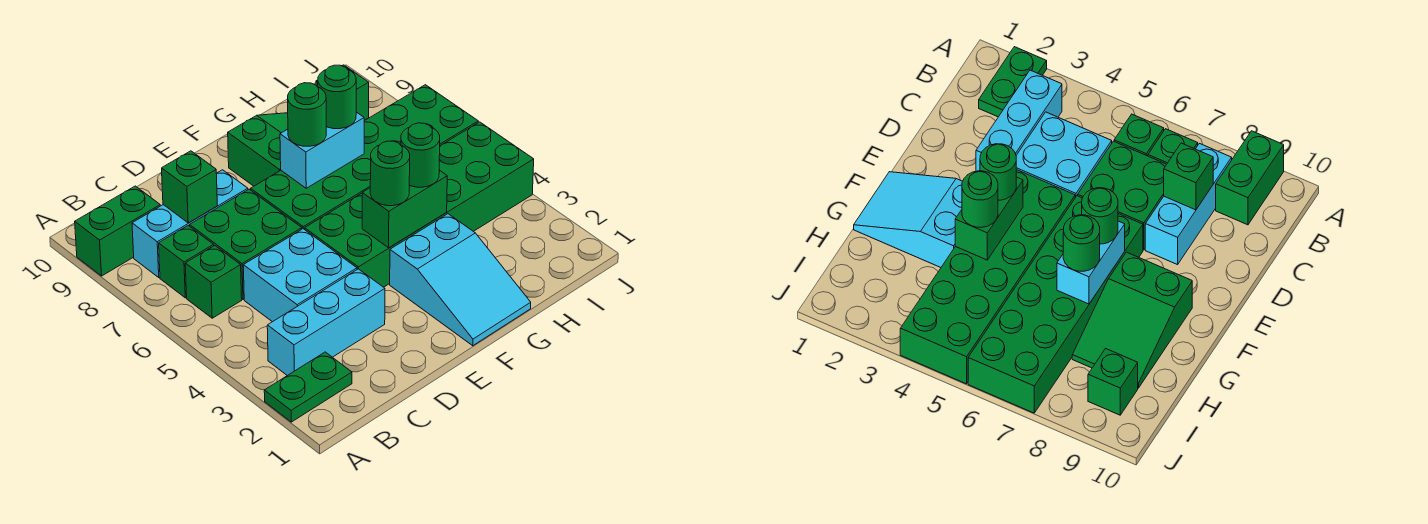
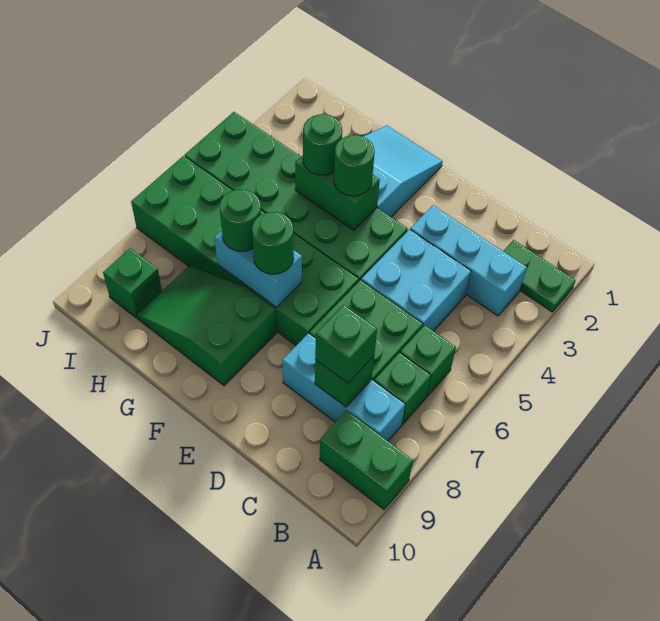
none -> green brick C8 level 3

